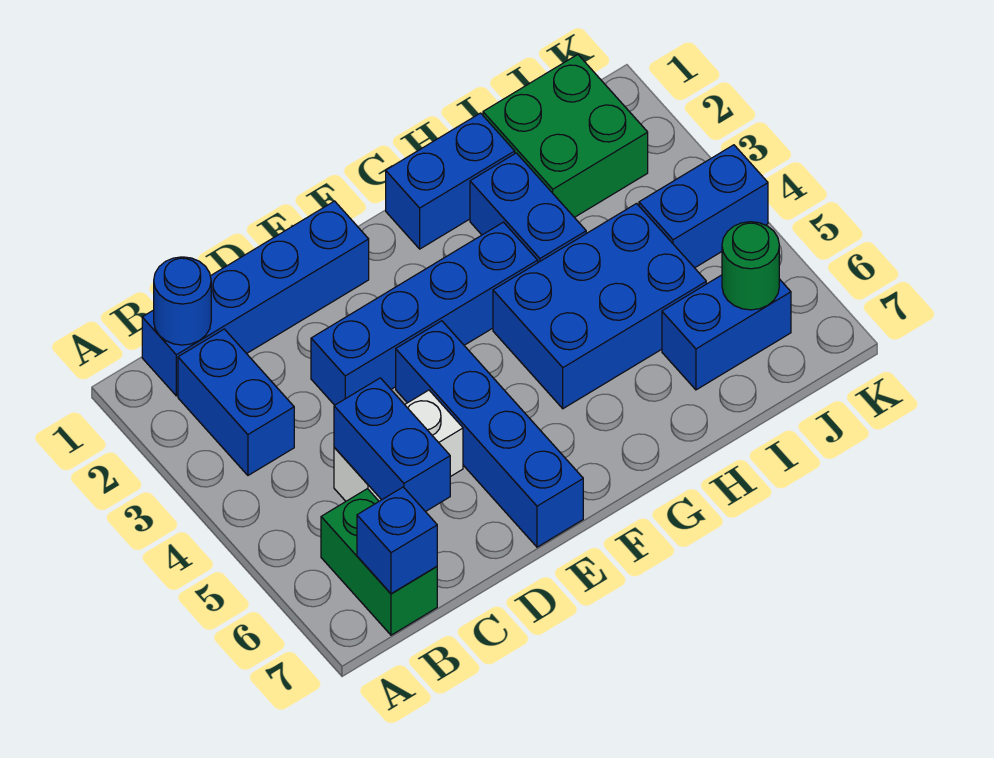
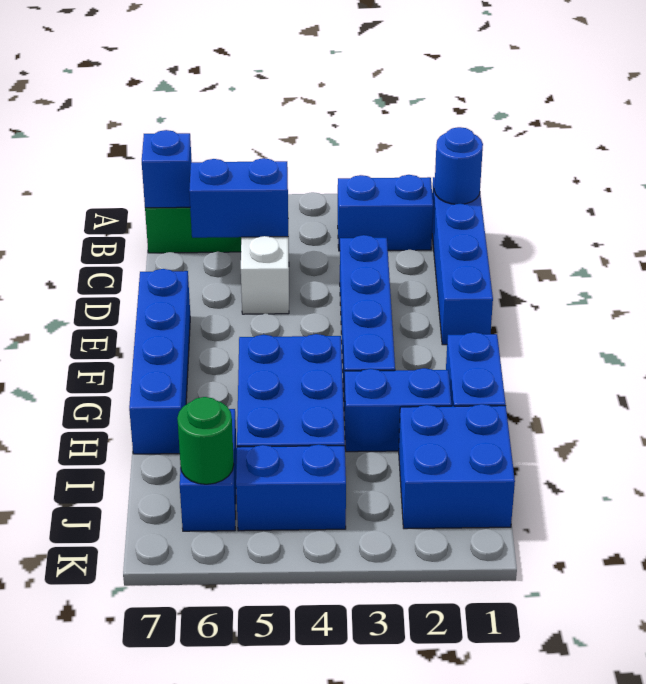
blue brick E4:E7 level 1 -> blue brick E7:H7 level 1
green brick I1:J2 level 1 -> blue brick I1:J2 level 1
blue brick J4:K4 level 1 -> blue brick J4:J5 level 1

